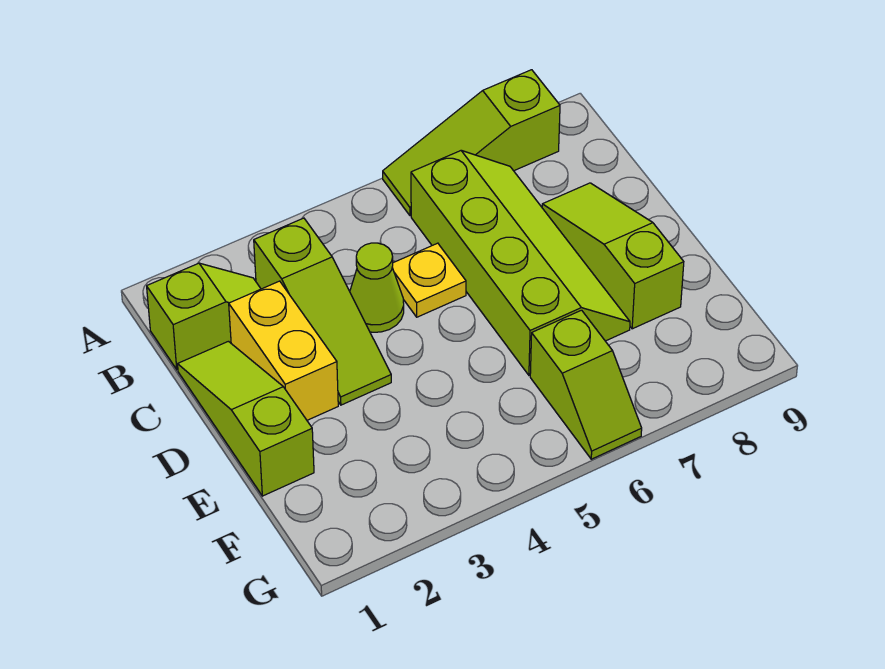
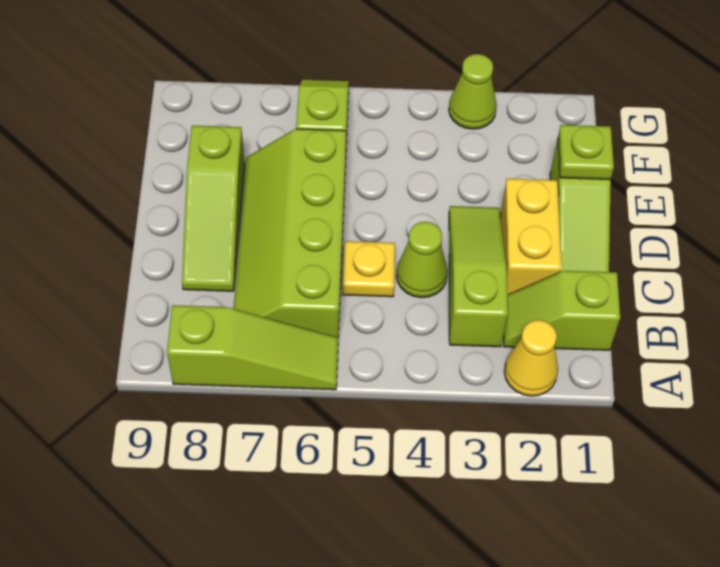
none -> yellow cone A2 level 1
none -> lime plate E1 level 2
none -> lime cone G3 level 1

